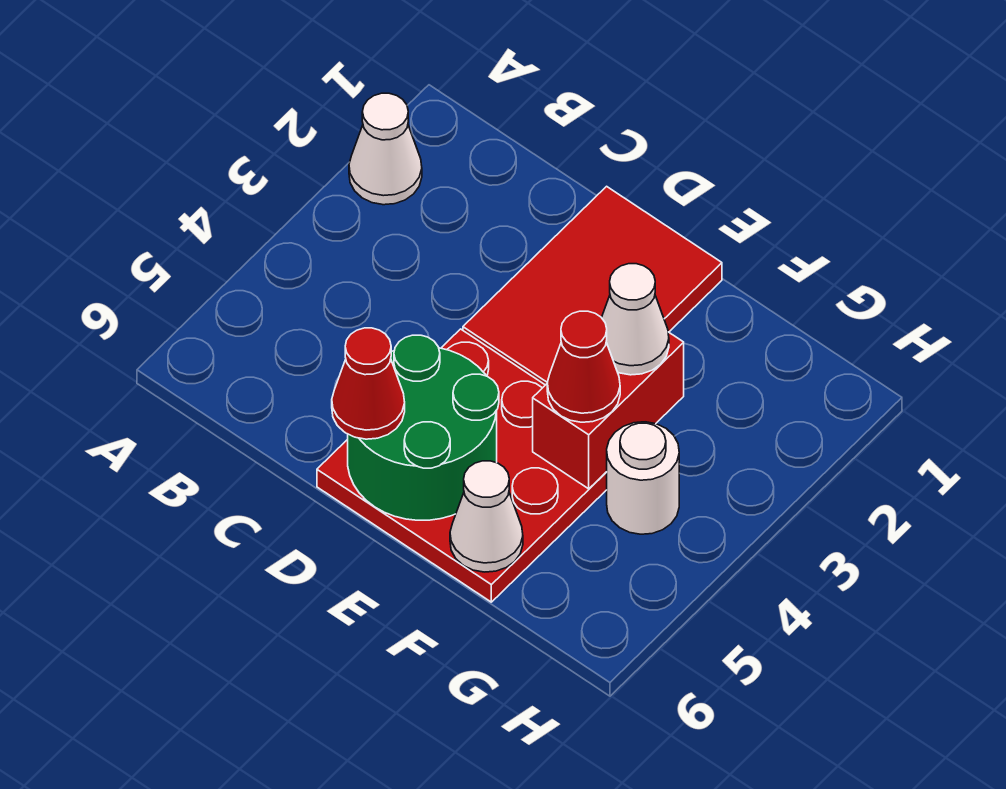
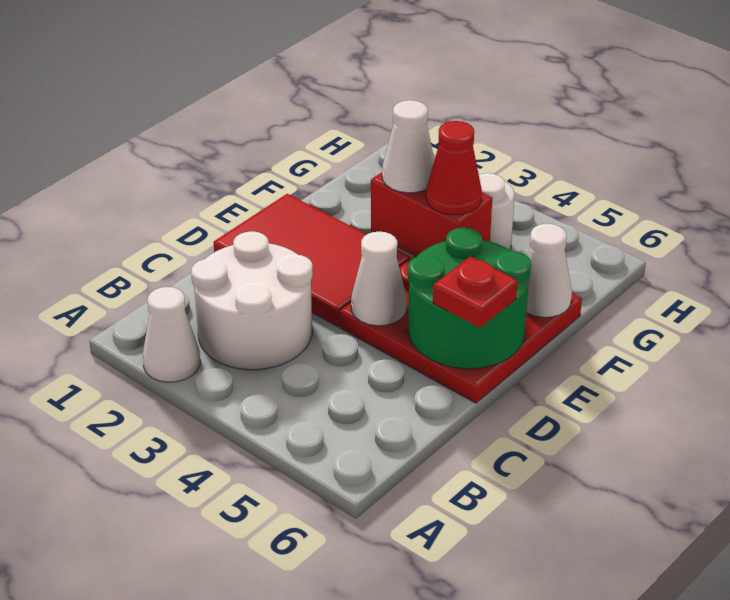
none -> white round brick B2:C3 level 1
none -> white cone D4 level 2
red cone D6 level 3 -> red plate D6 level 3

